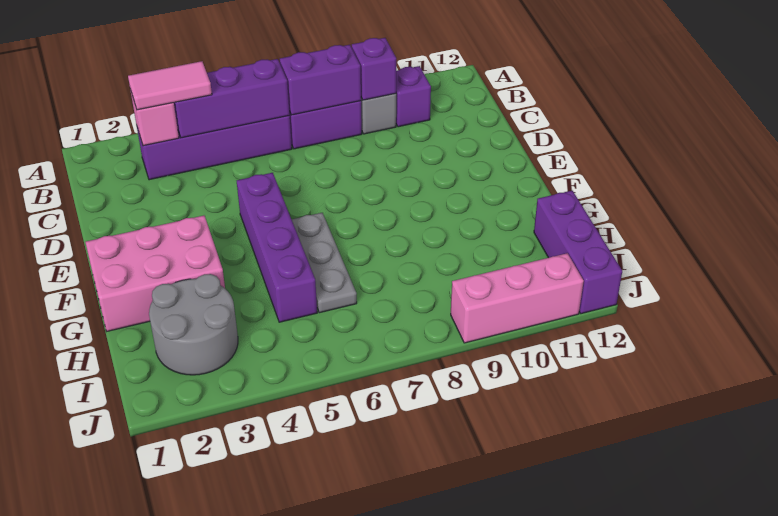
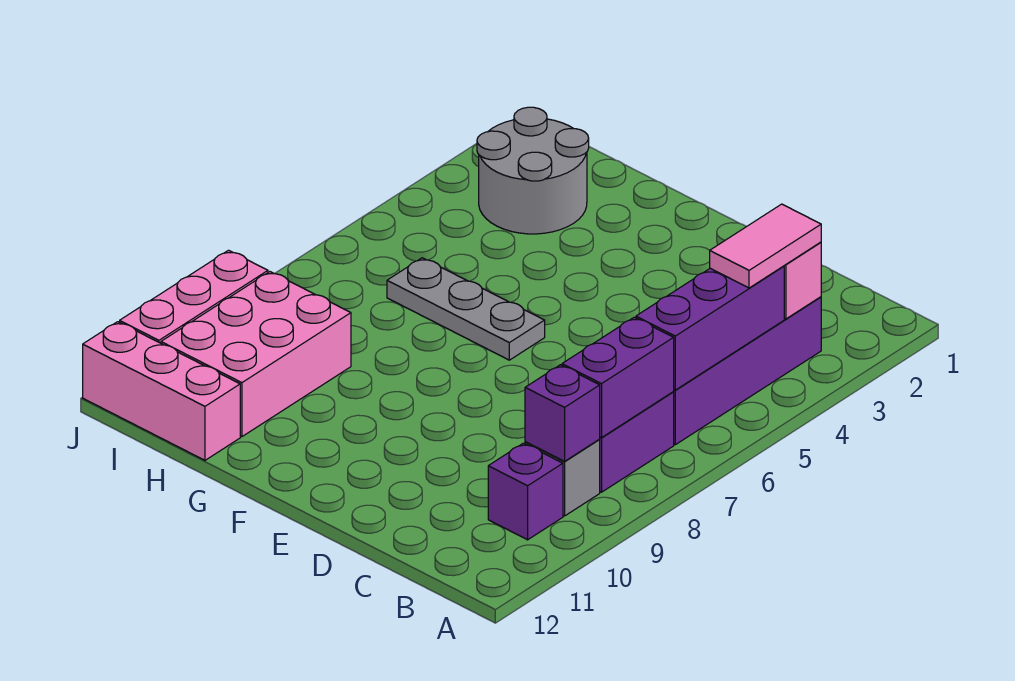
purple brick E5:H5 level 1 -> none
pink brick F1:G3 level 1 -> pink brick H9:I11 level 1
purple brick H12:J12 level 1 -> pink brick H12:J12 level 1

